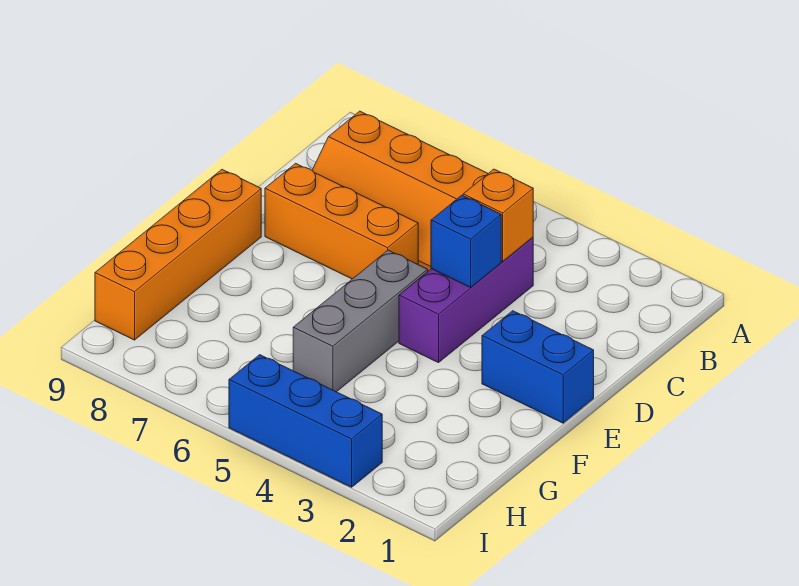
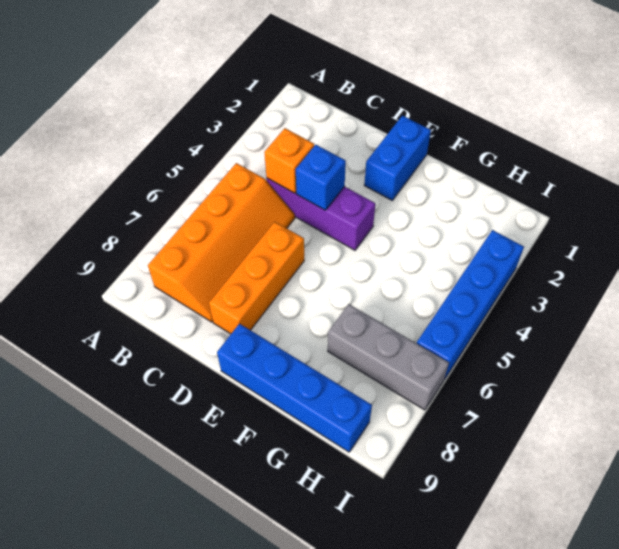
grey brick E5:G5 level 1 -> grey brick G7:I7 level 1
orange brick E9:H9 level 1 -> blue brick E9:H9 level 1
blue brick I3:I5 level 1 -> blue brick I3:I6 level 1

